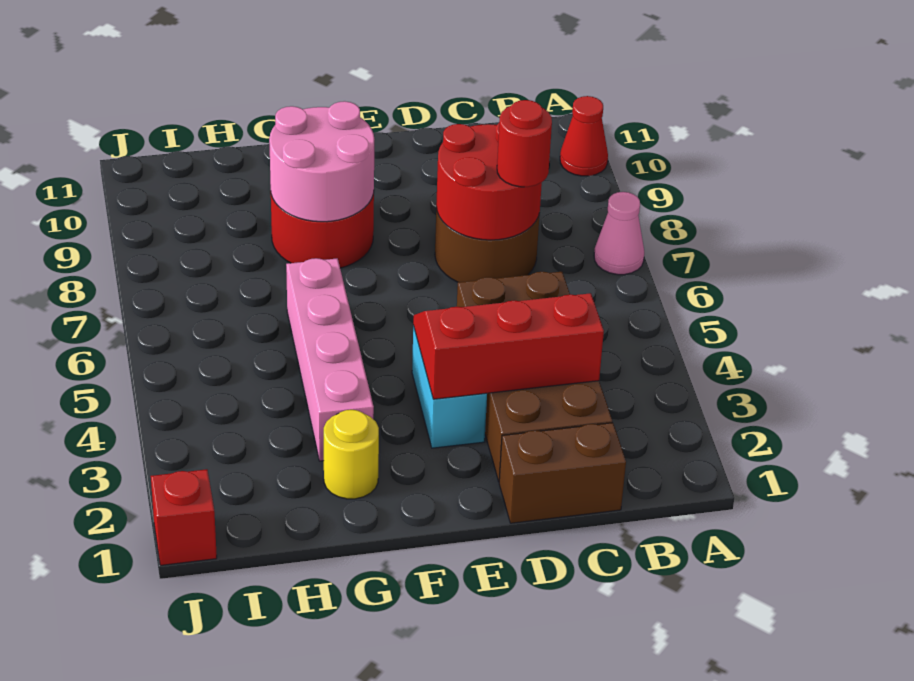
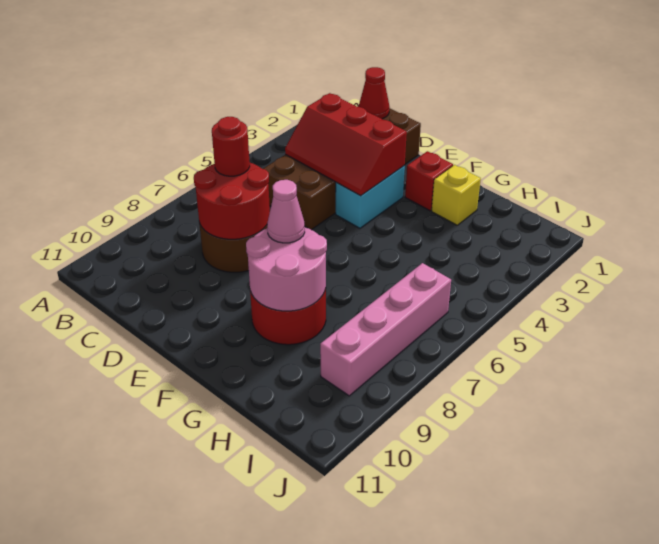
pink cone A7 level 1 -> pink cone F8 level 3
red cone A10 level 1 -> red cone C1 level 2
yellow round brick G2 level 1 -> yellow brick G2 level 1
pink brick G3:G6 level 1 -> pink brick I6:I9 level 1
red brick J1 level 1 -> red brick F2 level 1

